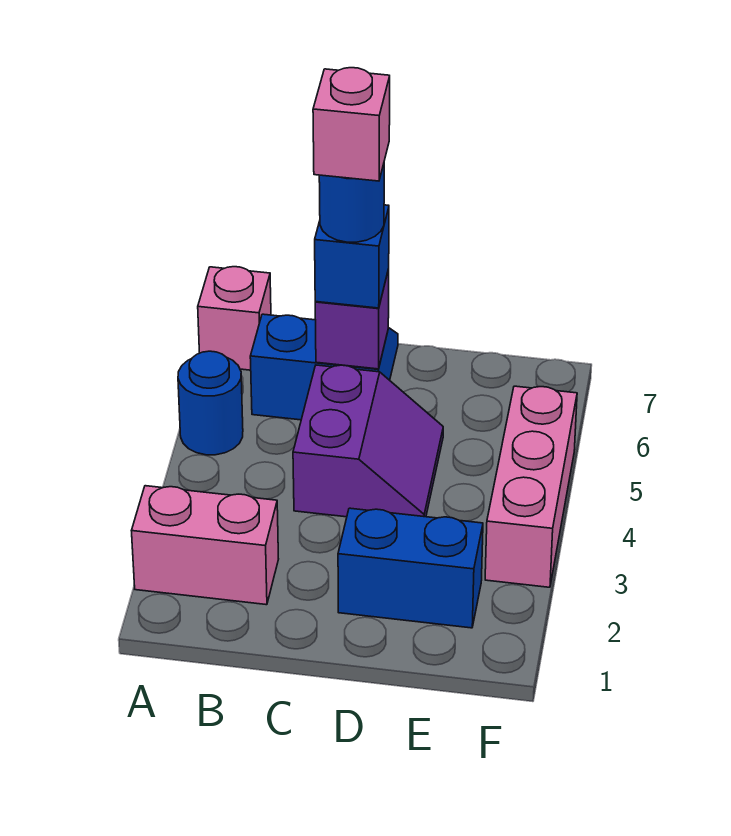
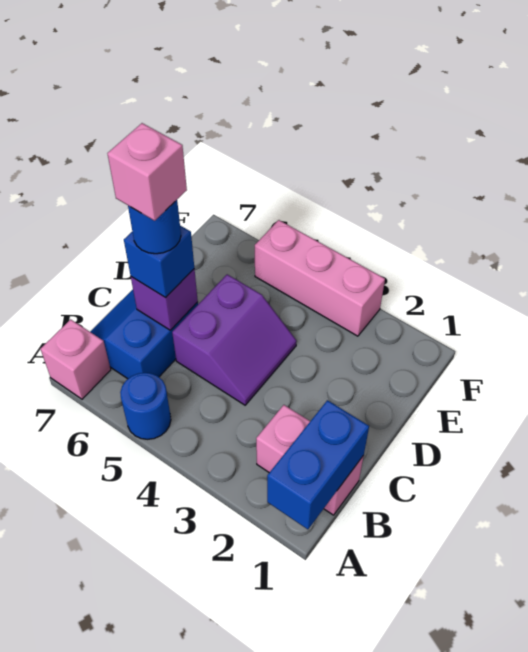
pink brick A2:B2 level 1 -> pink brick B1:B2 level 1
purple slope C4:D5 level 1 top C -> purple slope C4:D5 level 1 top 5
blue brick D2:E2 level 1 -> blue brick A1:B1 level 2

